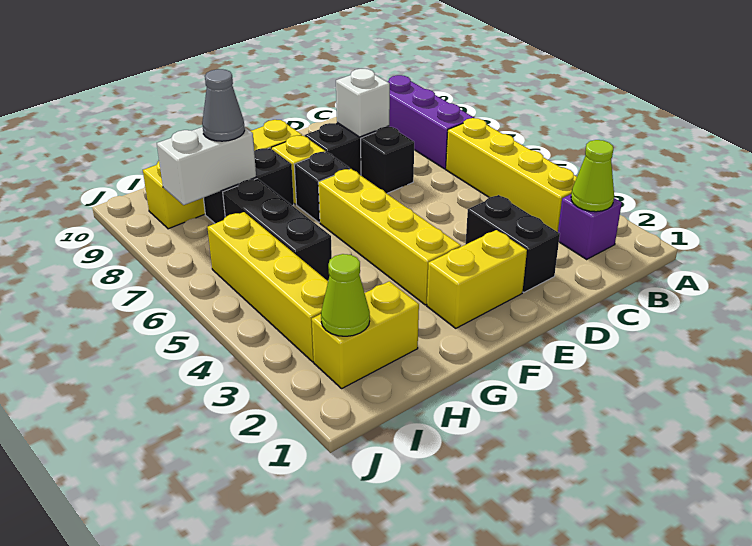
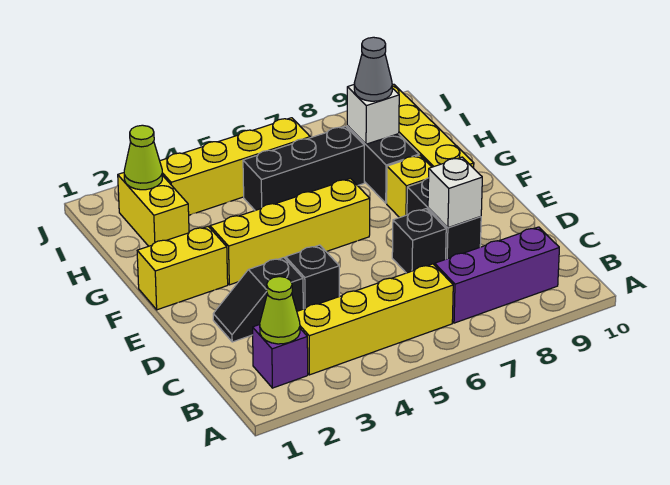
black brick D2:D3 level 1 -> black slope D2:D3 level 1 top 3
yellow brick E2:F2 level 1 -> yellow brick F1:F2 level 1
black brick F7 level 1 -> black brick D4 level 1
white brick H8:I8 level 2 -> white brick H8 level 2

